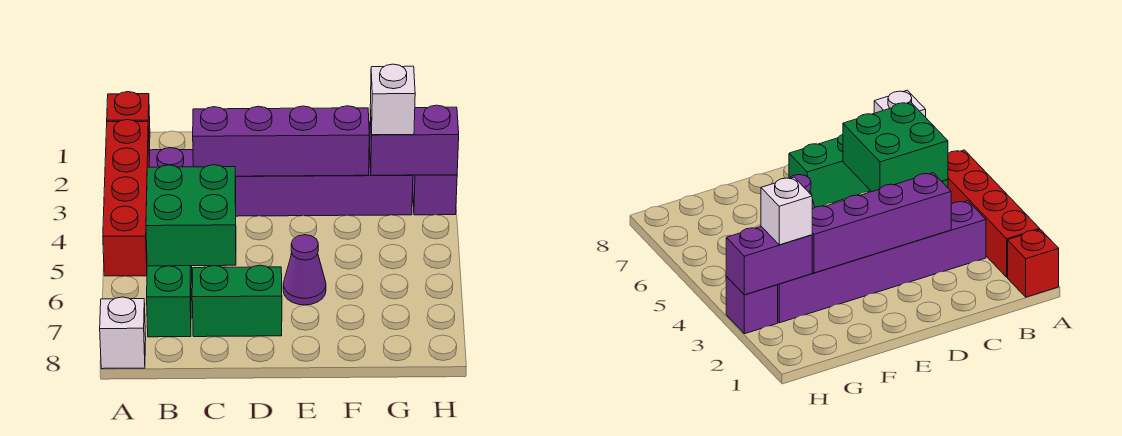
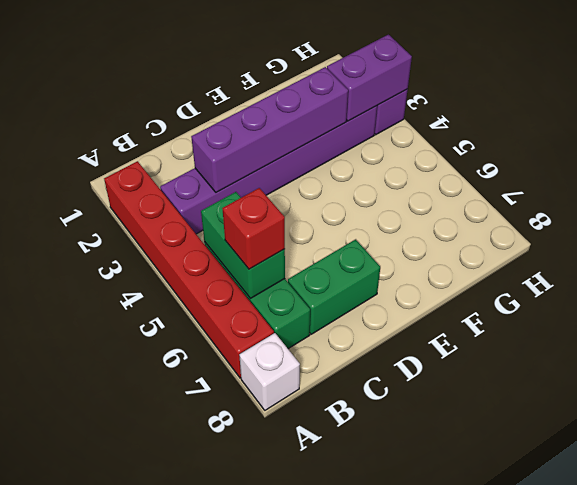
red brick A1 level 1 -> red brick B6 level 3
red brick A2:A5 level 1 -> red brick A2:A7 level 1
green brick B5:C6 level 2 -> green brick B5:B6 level 2
purple cone E6 level 1 -> none
white brick G3 level 3 -> none

